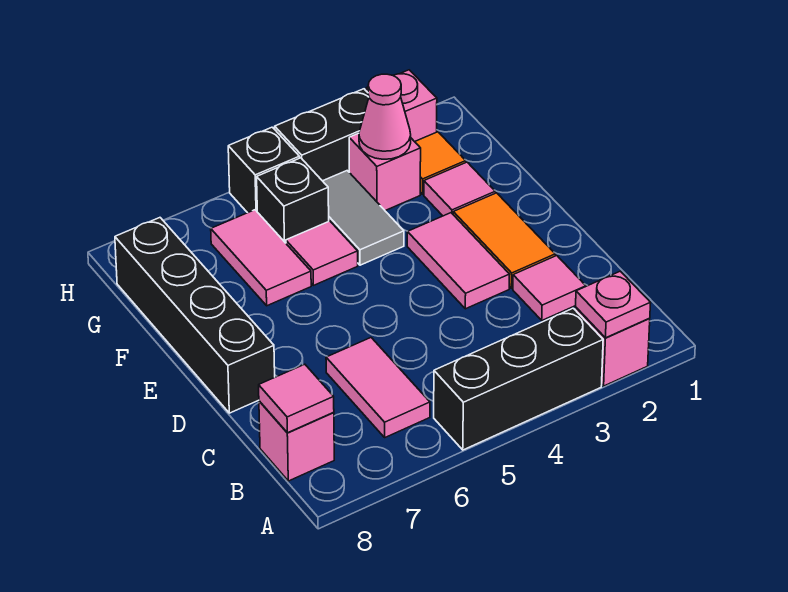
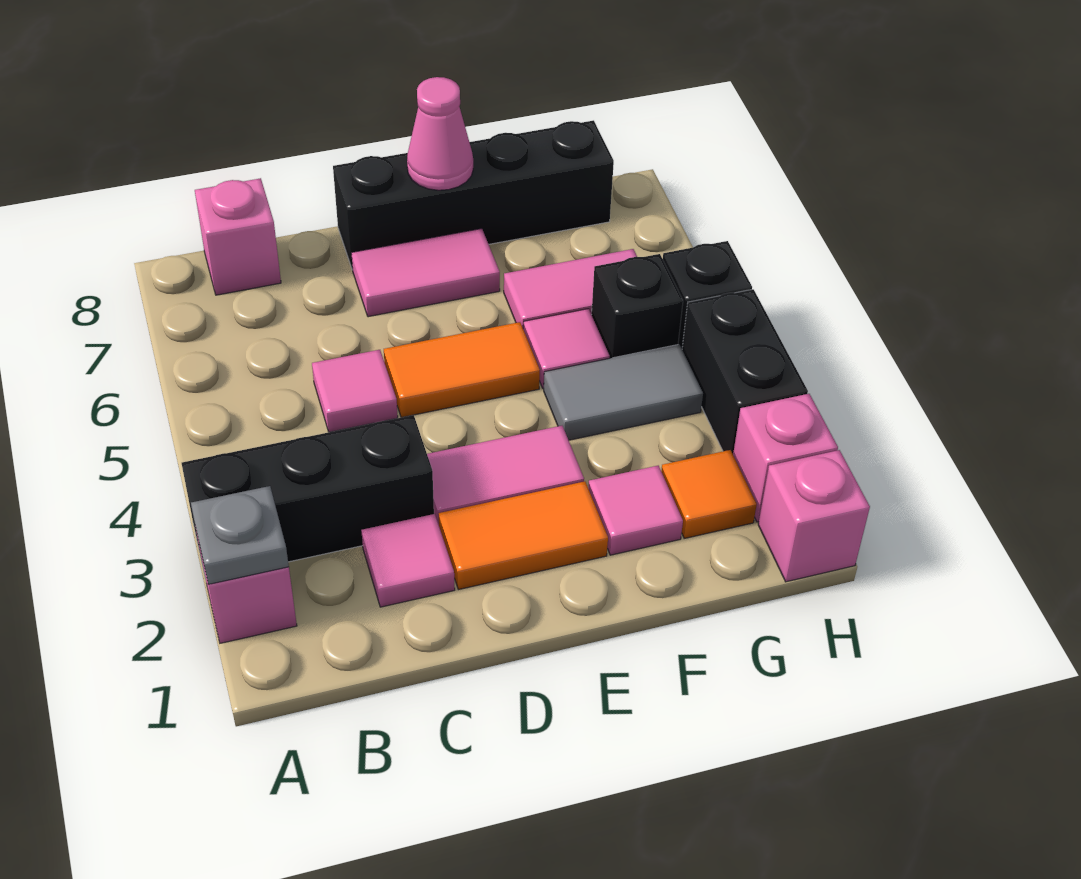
pink plate A2 level 2 -> grey plate A2 level 2
black brick A3:A5 level 1 -> black brick A3:C3 level 1
pink tile B6:C6 level 1 -> pink tile D7:E7 level 1
pink tile B8 level 2 -> pink tile C5 level 1
none -> orange tile D5:E5 level 1
pink brick G3 level 1 -> pink brick H1 level 1
pink cone G3 level 2 -> pink cone E8 level 2

